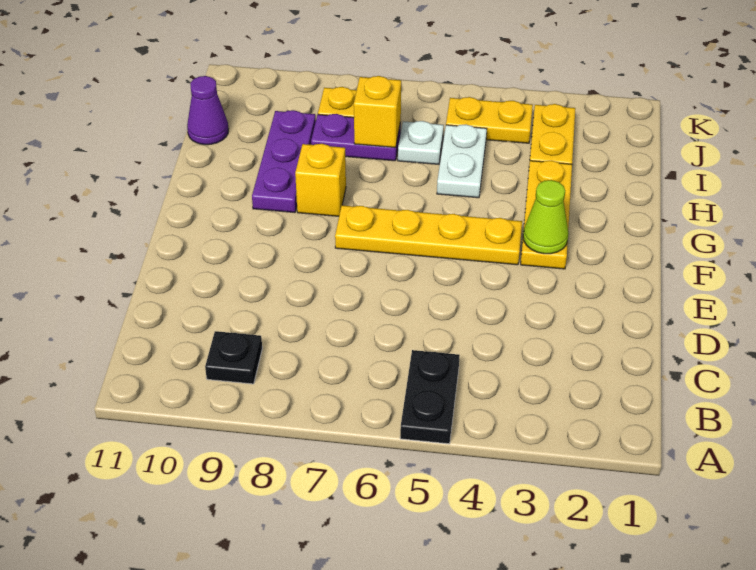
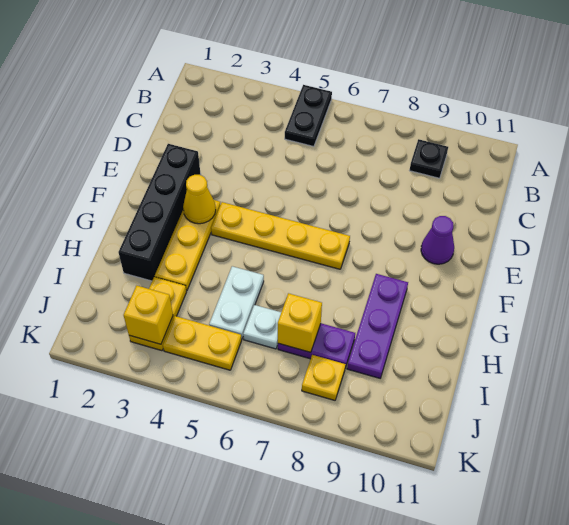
none -> black brick E2:H2 level 1
lime cone F3 level 2 -> yellow cone F3 level 2
yellow brick G8 level 1 -> yellow brick J3 level 2
purple cone I11 level 1 -> purple cone E10 level 1

